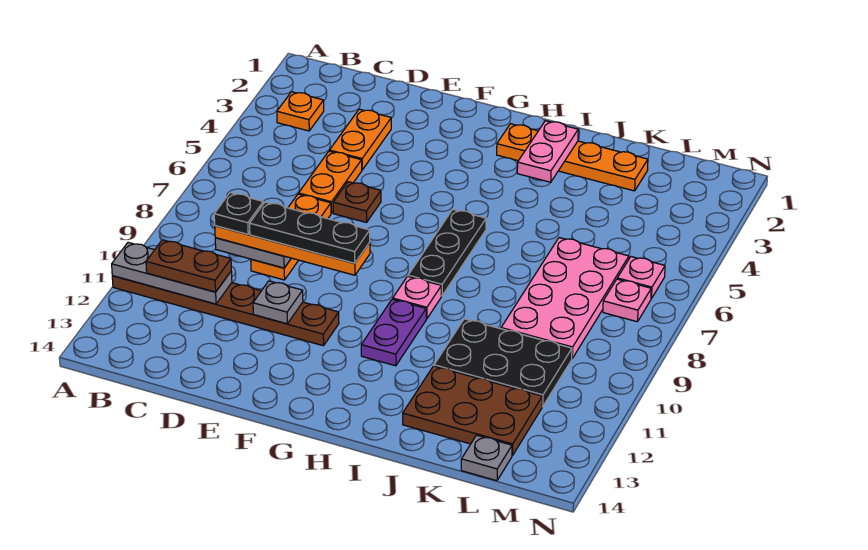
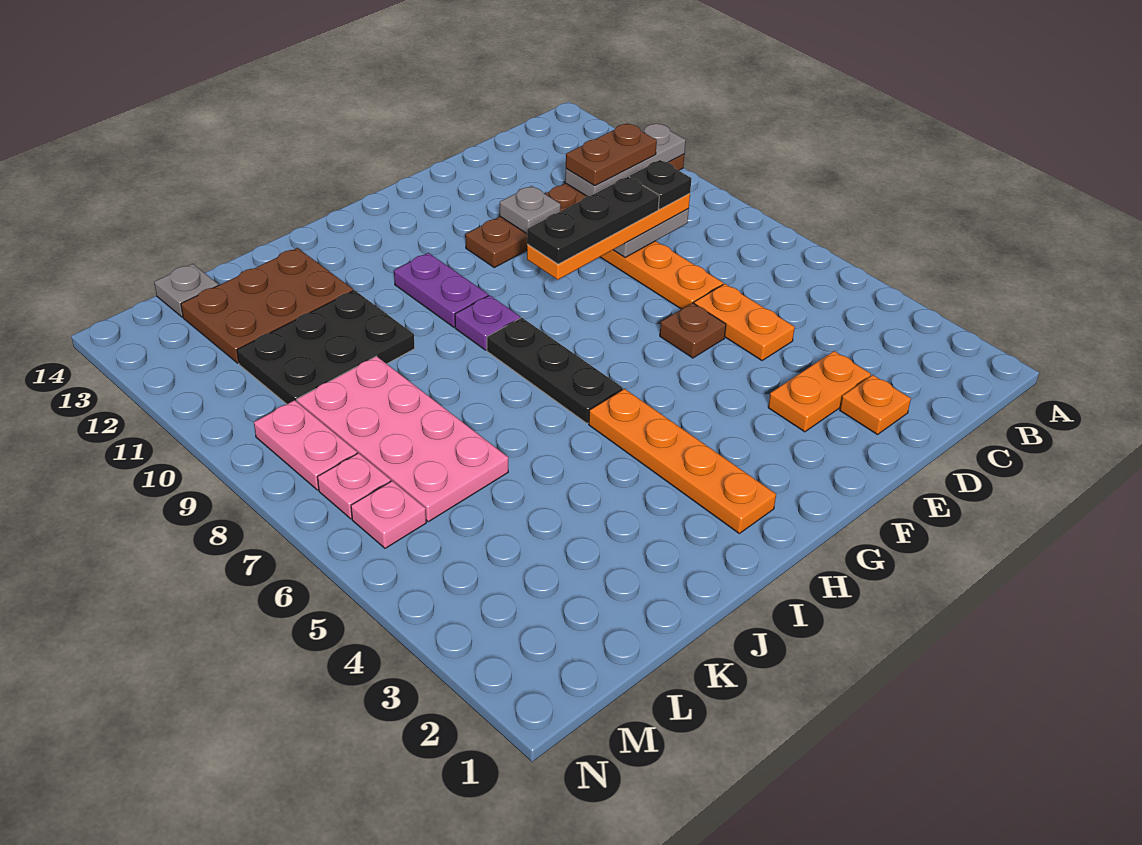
orange plate B3 level 1 -> orange plate D2 level 1
orange plate D3:D4 level 1 -> orange plate D3:E3 level 1
orange plate H2:K2 level 1 -> orange plate H2:H5 level 1
pink plate H9 level 1 -> purple plate H9 level 1
pink plate I2:I3 level 2 -> pink plate M8:M9 level 1

